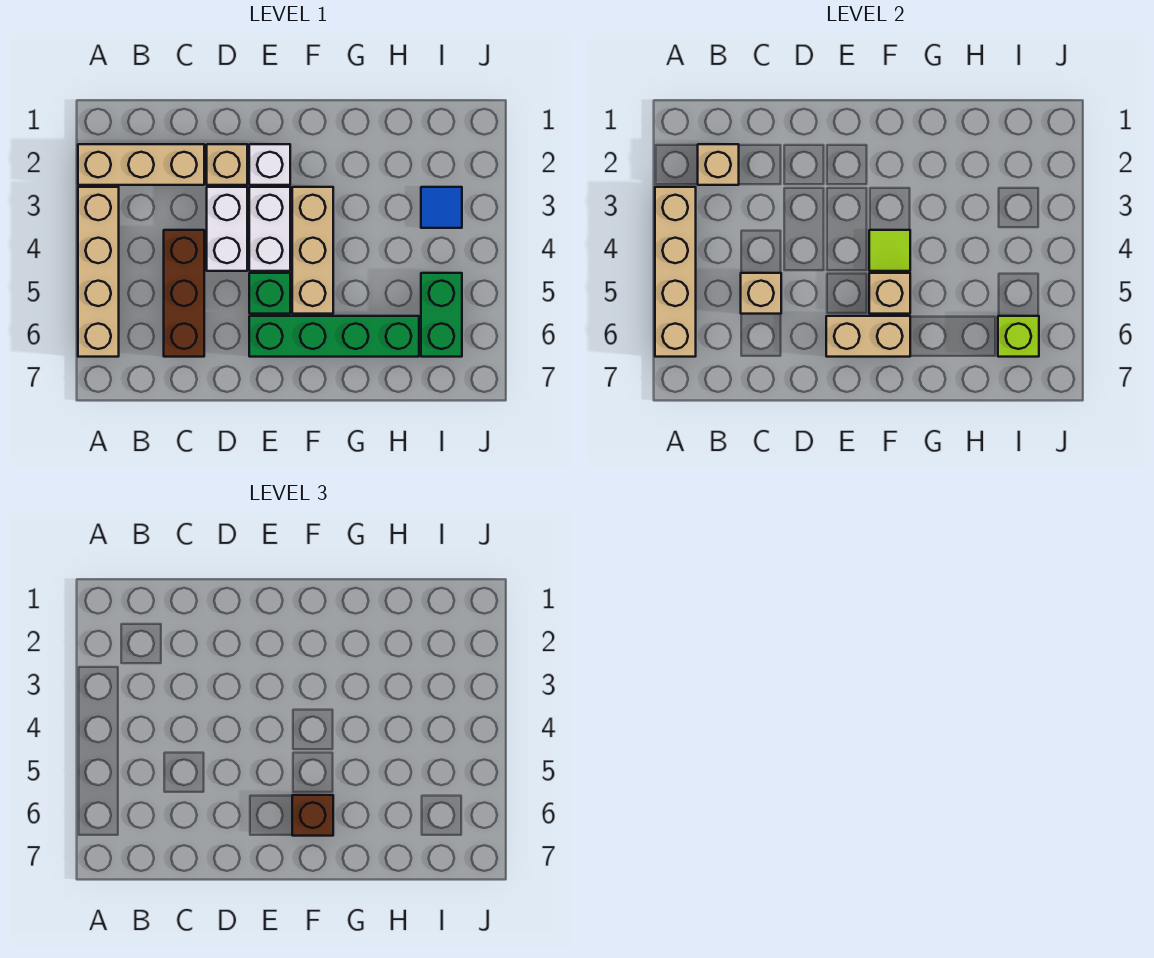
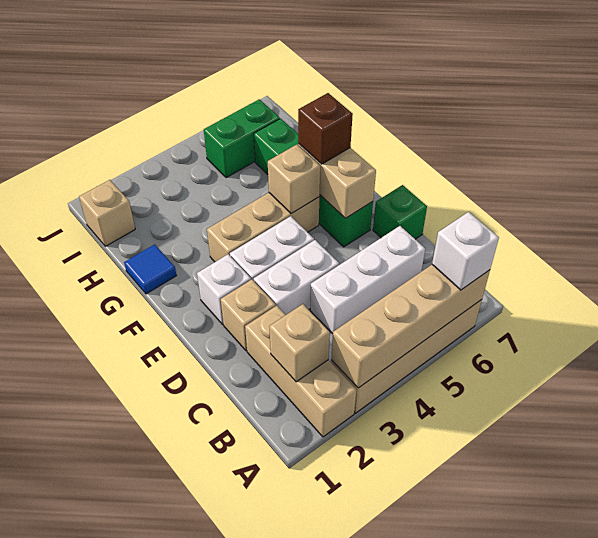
none -> white brick A6 level 3
brown brick C4:C6 level 1 -> white brick C4:C6 level 1
tan brick C5 level 2 -> tan brick I1 level 1
green brick E5 level 1 -> green brick D7 level 1
lime tile F4 level 2 -> none
blue tile I3 level 1 -> blue tile G1 level 1
lime brick I6 level 2 -> none

